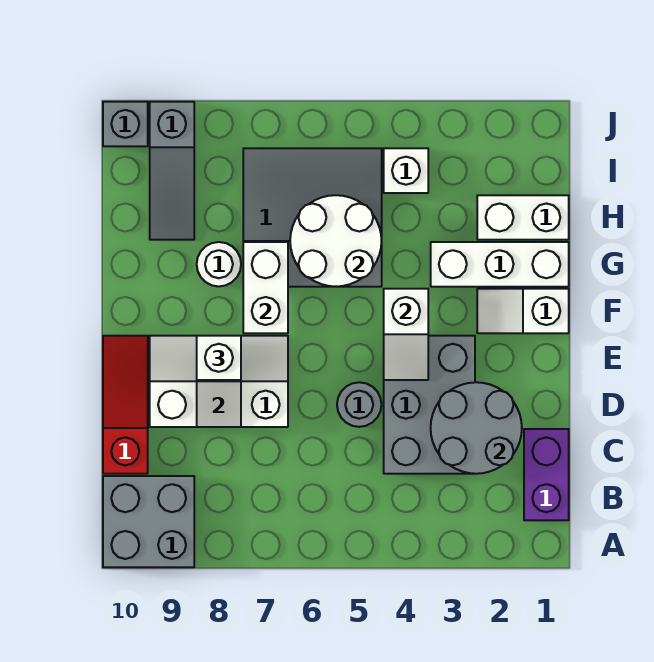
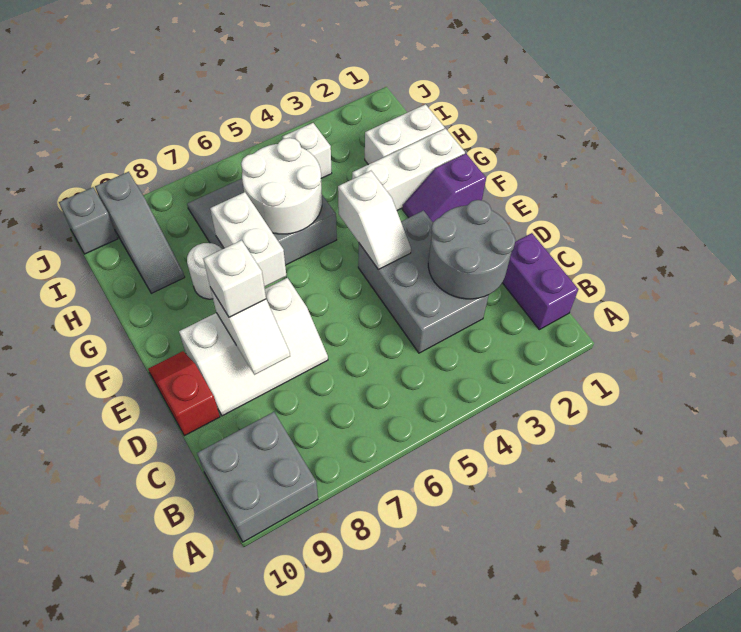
red slope C10:E10 level 1 top C -> red slope D10:E10 level 1 top D
grey round brick D5 level 1 -> none
white slope D7:E9 level 1 top D -> white slope D7:E9 level 1 top E
white slope F1:F2 level 1 top 1 -> purple slope F1:F2 level 1 top 1

